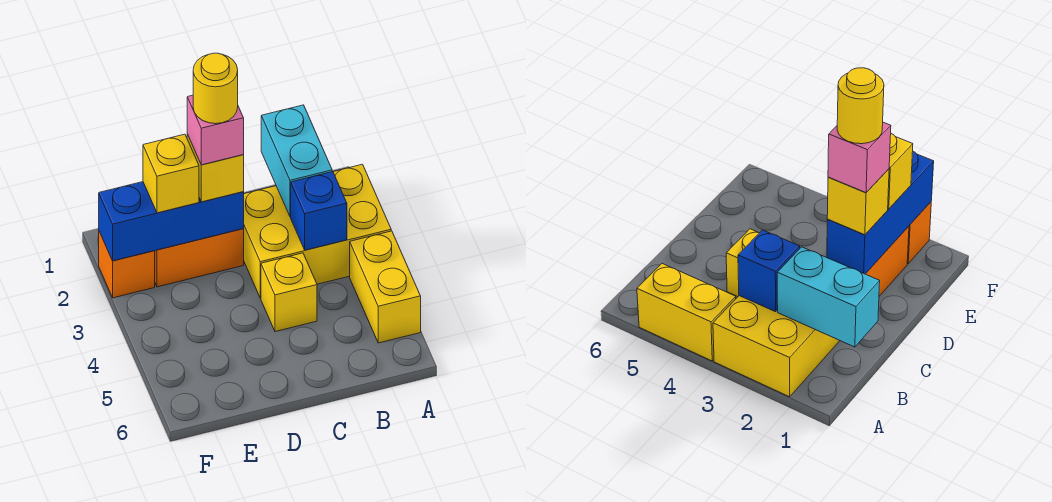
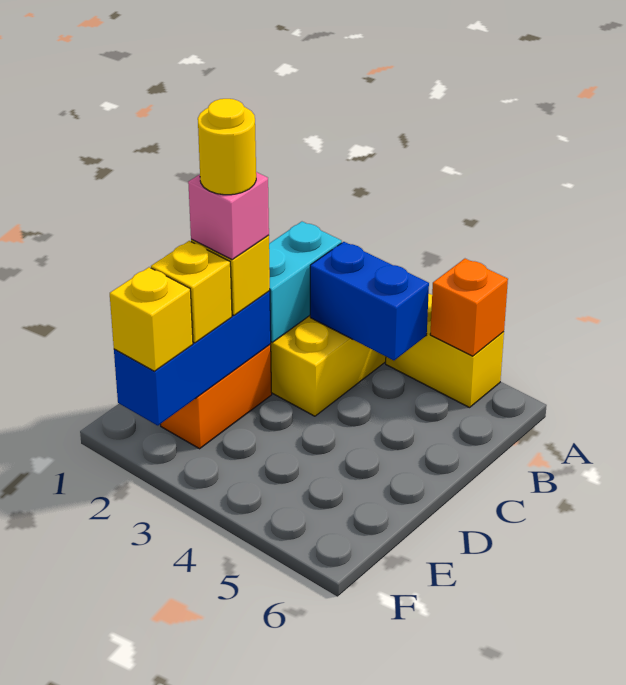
cyan brick B1:B2 level 2 -> cyan brick B2:C2 level 2
blue brick B3 level 2 -> blue brick B3:B4 level 2
yellow brick C4 level 1 -> yellow brick F2 level 3
orange brick F2 level 1 -> orange brick A5 level 2

